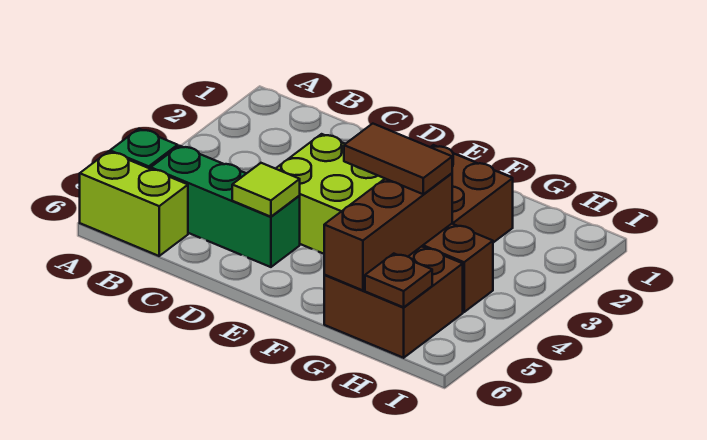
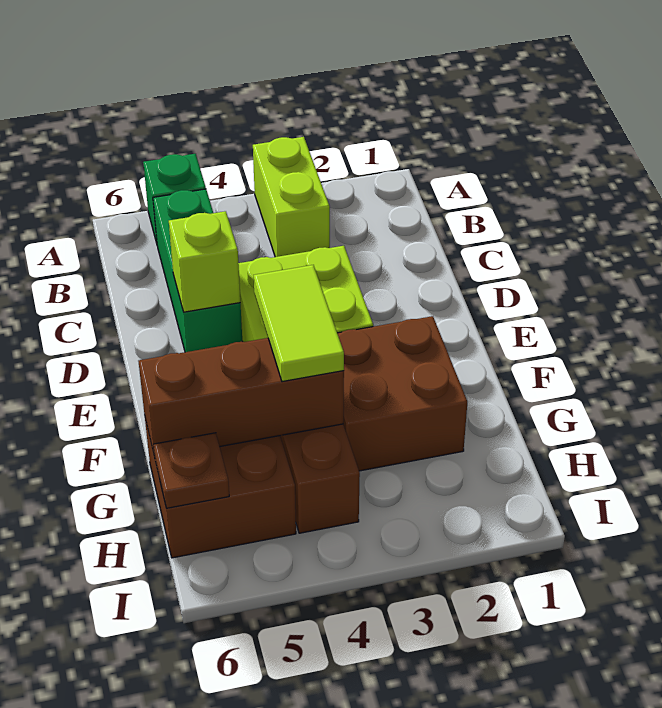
lime brick A6:B6 level 1 -> lime brick A3:B3 level 1
lime tile D5 level 2 -> lime brick D5 level 2
brown tile F4:G4 level 3 -> lime tile F4:G4 level 3

